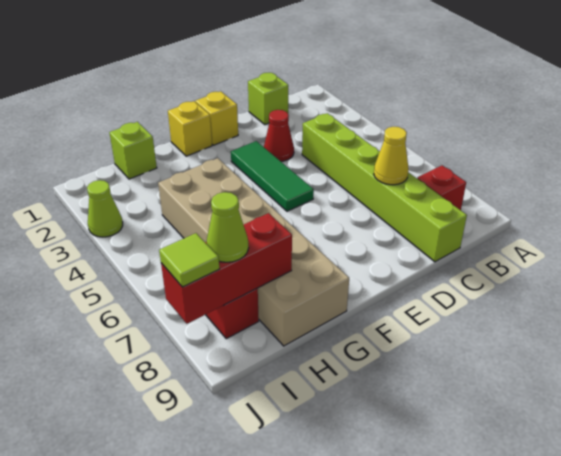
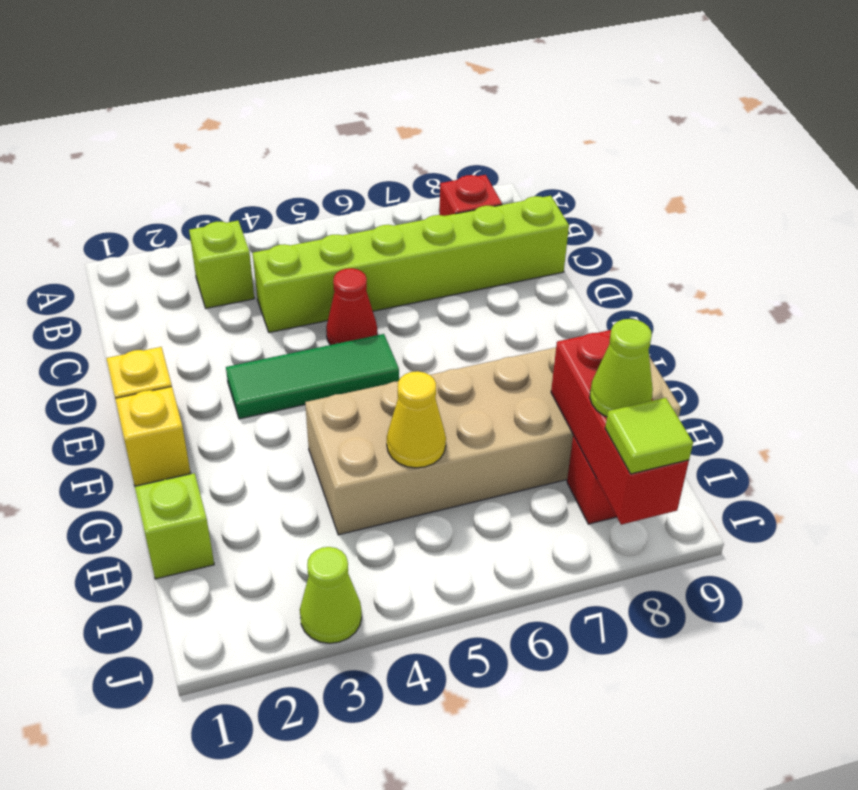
lime brick C1 level 1 -> lime brick B3 level 1
yellow cone C7 level 2 -> yellow cone H5 level 2
red cone D3 level 1 -> red cone D5 level 1

